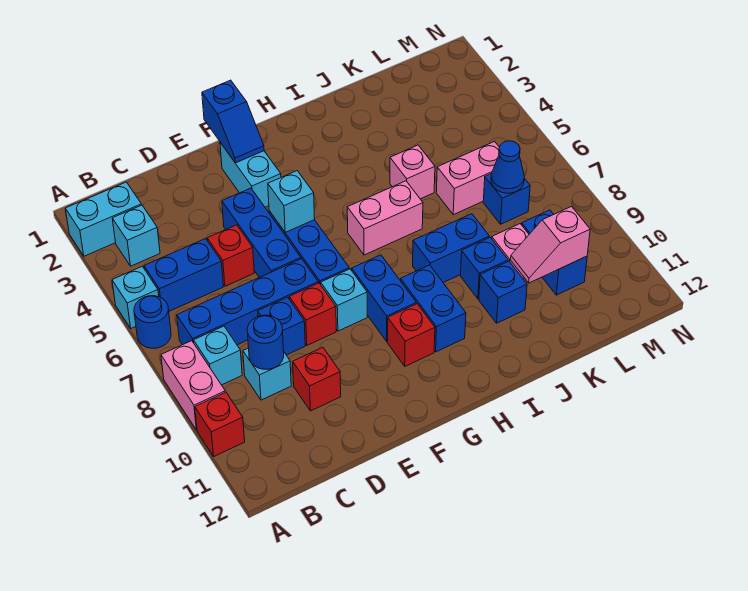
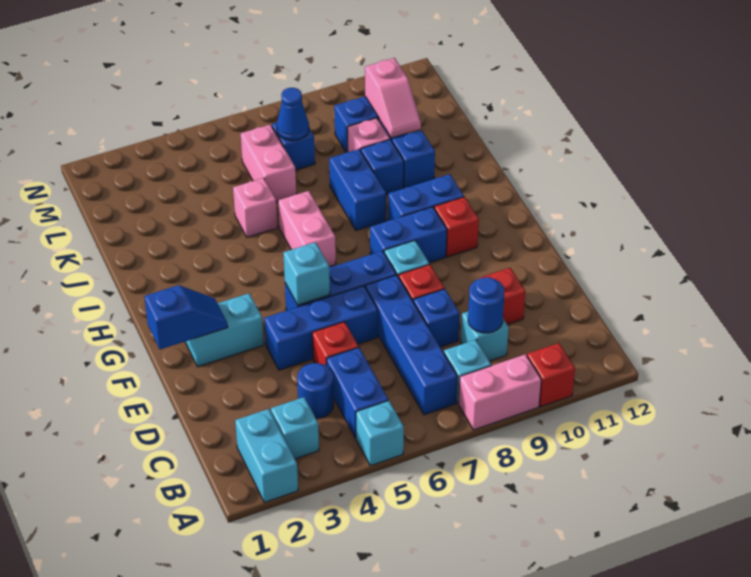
blue round brick A6 level 1 -> blue round brick C4 level 1

